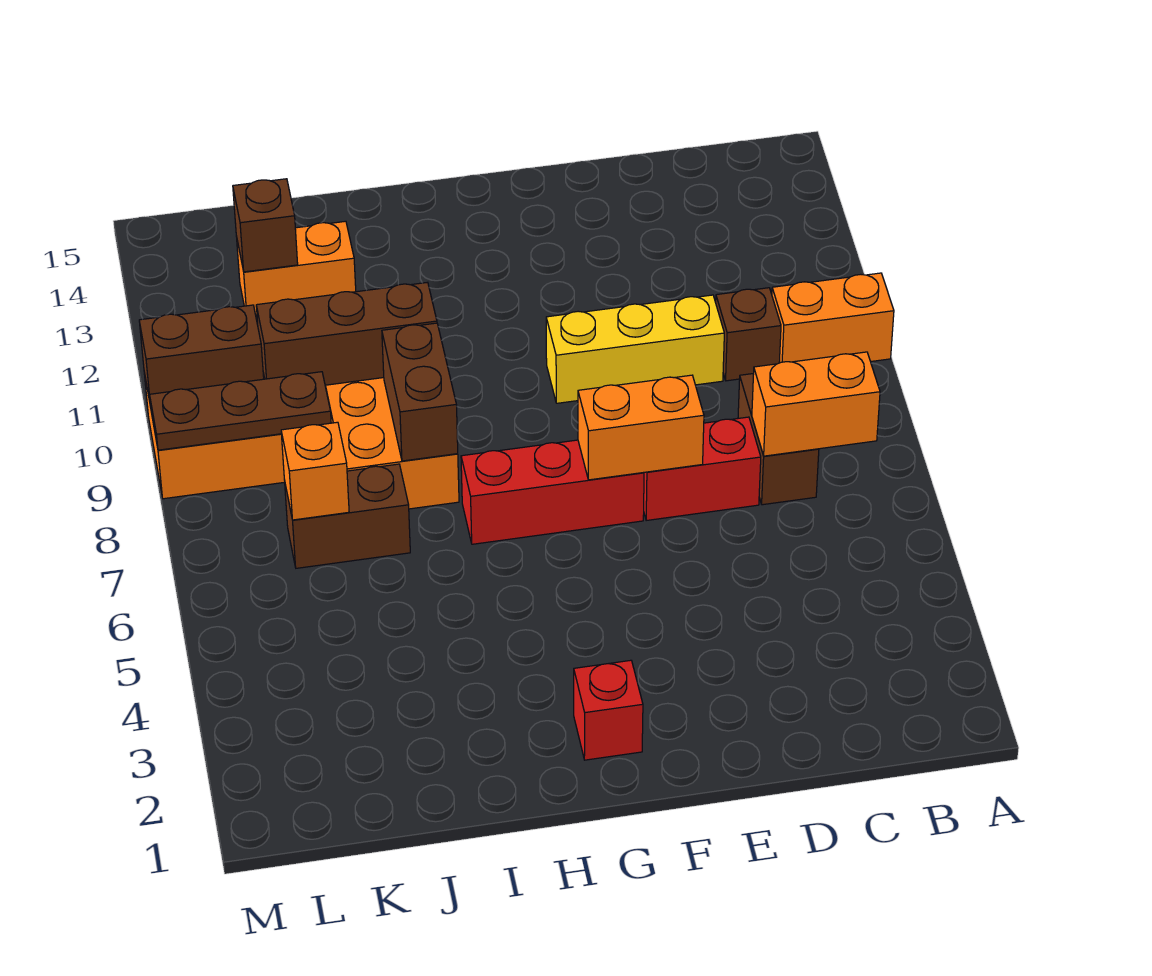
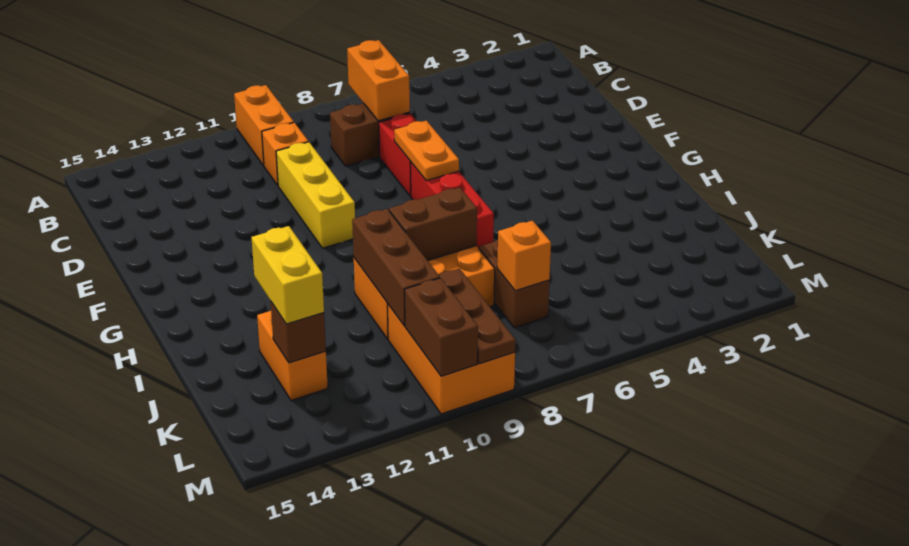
brown brick C10 level 1 -> orange brick C10 level 1
orange brick E7:F7 level 2 -> orange plate E7:F7 level 2
red brick G2 level 1 -> none
none -> yellow brick J13:K13 level 3

